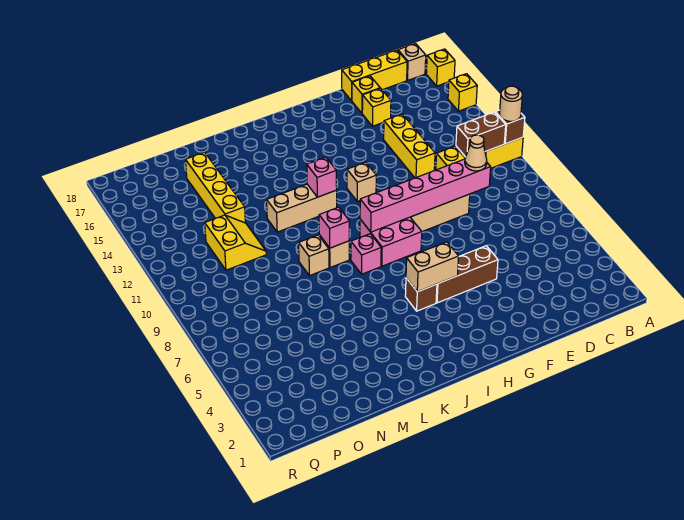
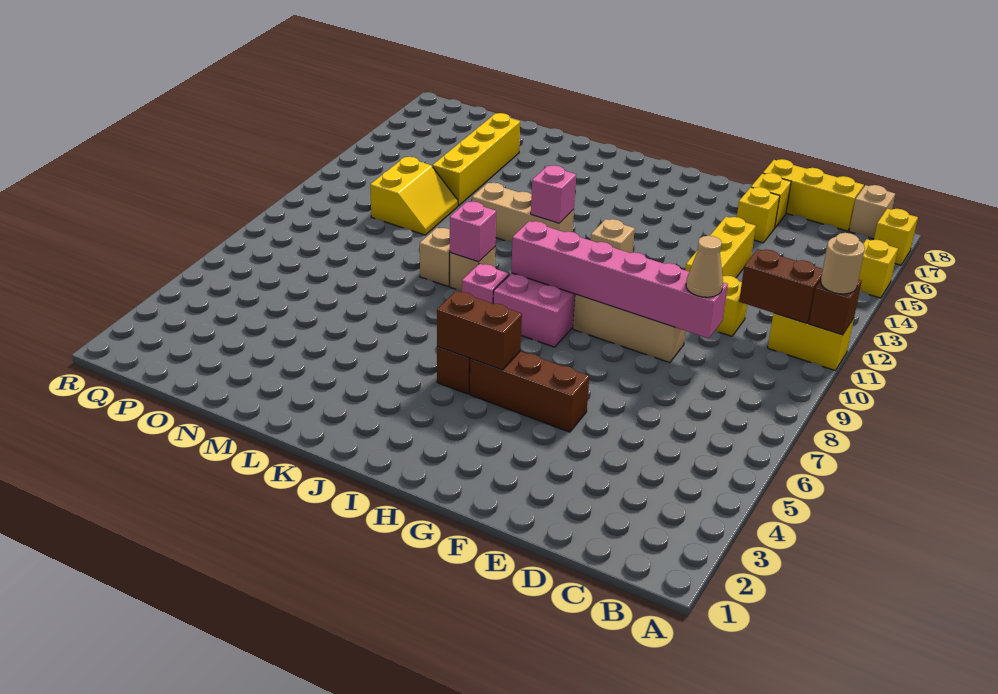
tan brick H5:I5 level 2 -> brown brick H5:I5 level 2

